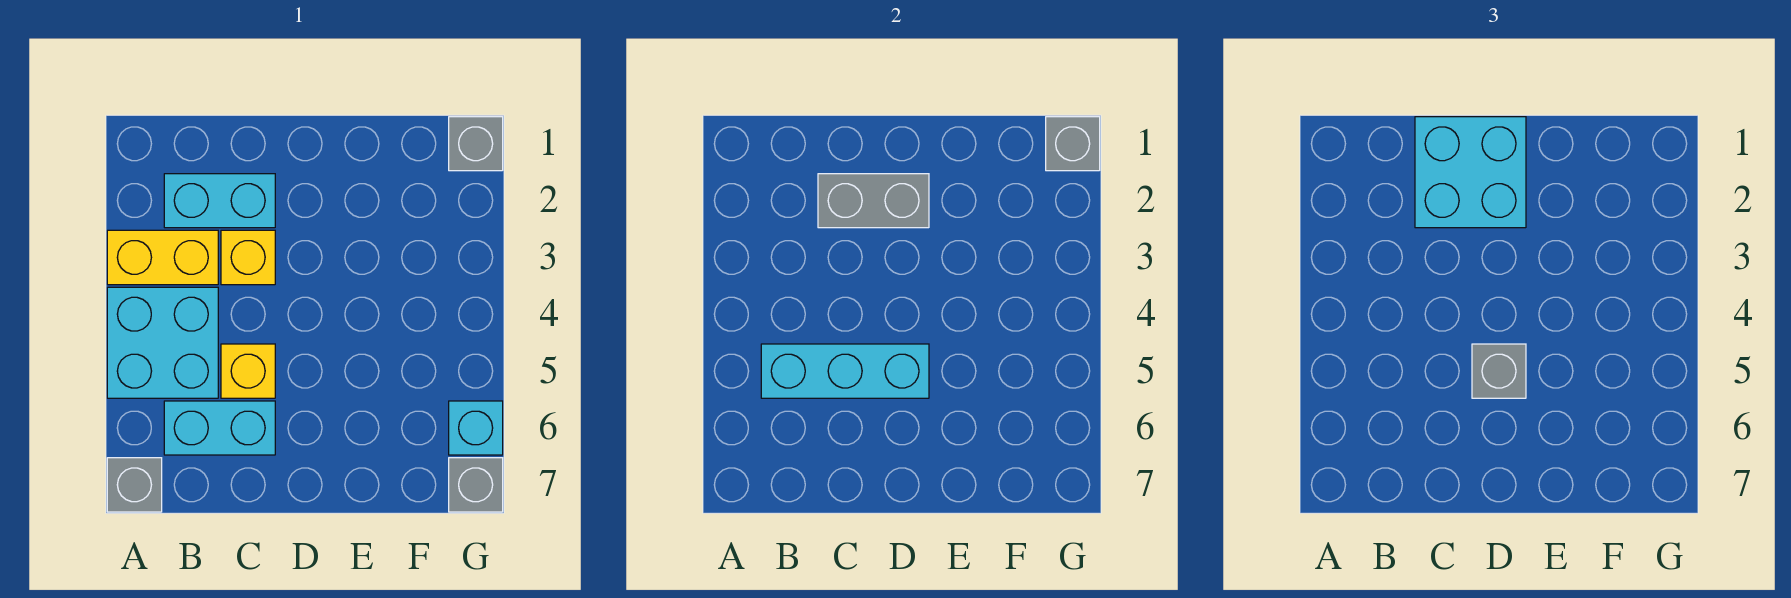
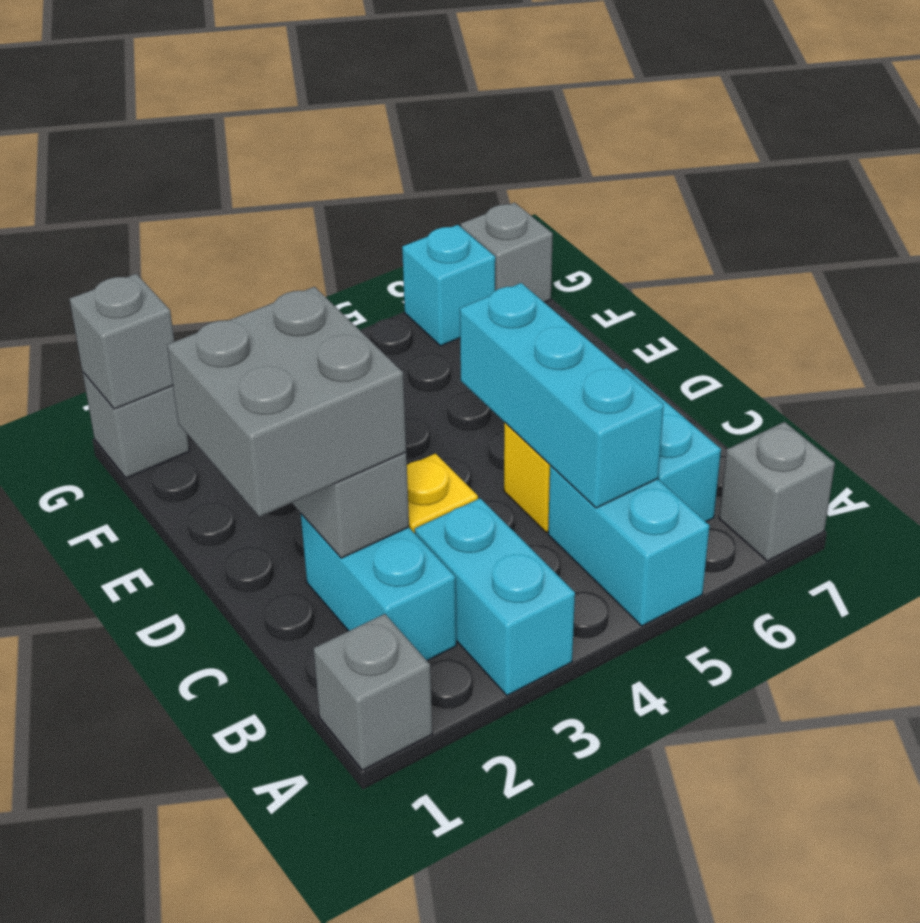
yellow brick A3:B3 level 1 -> cyan brick A3:B3 level 1
cyan brick A4:B5 level 1 -> cyan brick A5:B5 level 1
cyan brick C1:D2 level 3 -> grey brick C1:D2 level 3
grey brick D5 level 3 -> grey brick A1 level 1

